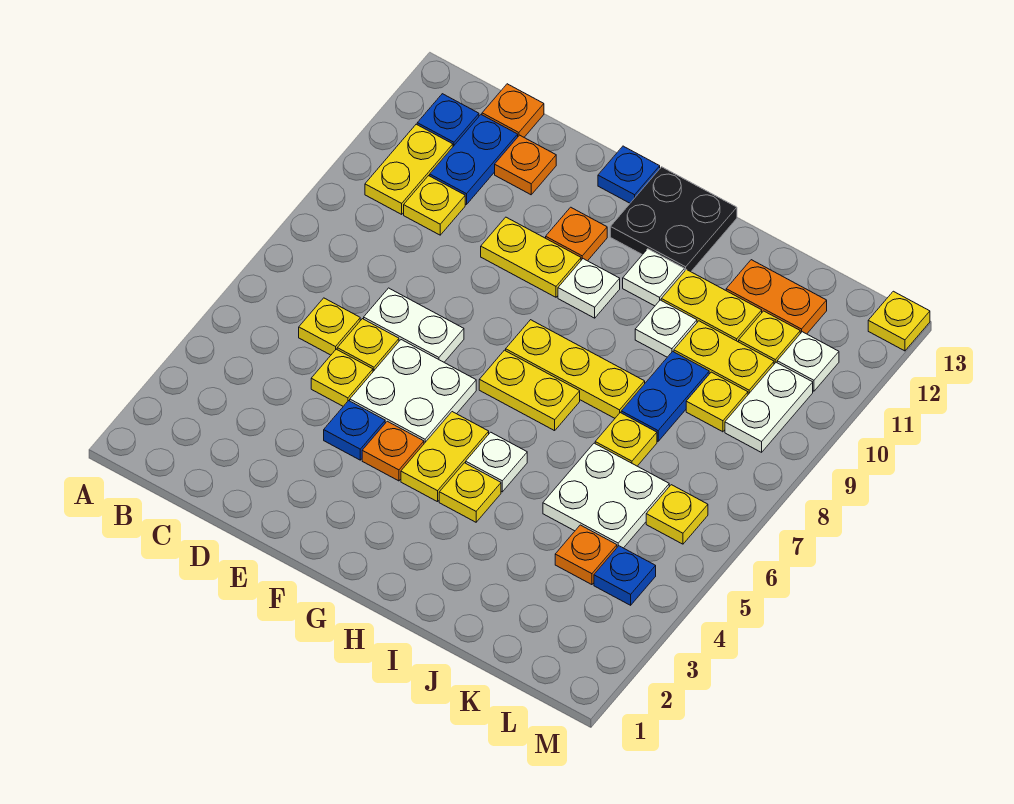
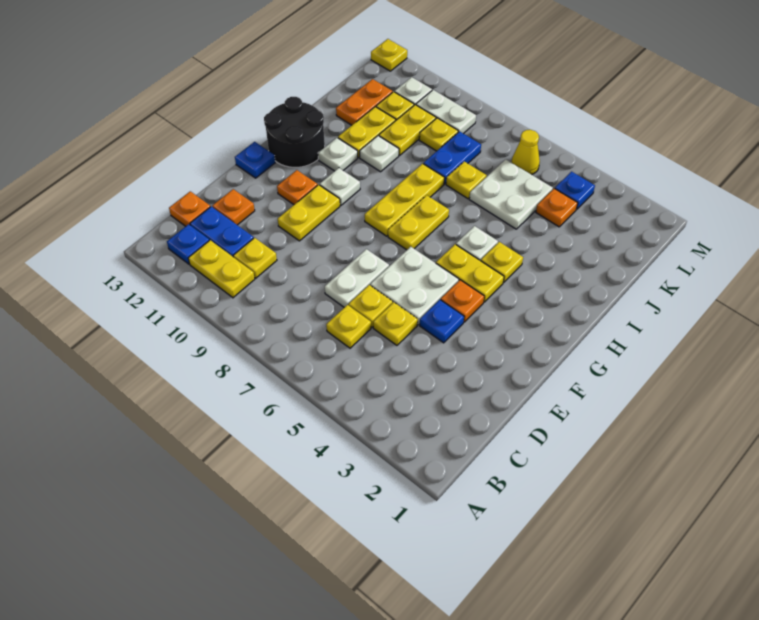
black plate G12:H13 level 1 -> black round brick G12:H13 level 1
blue plate J8:J9 level 1 -> blue plate J8:K8 level 1
yellow plate L6 level 1 -> yellow cone L6 level 1

